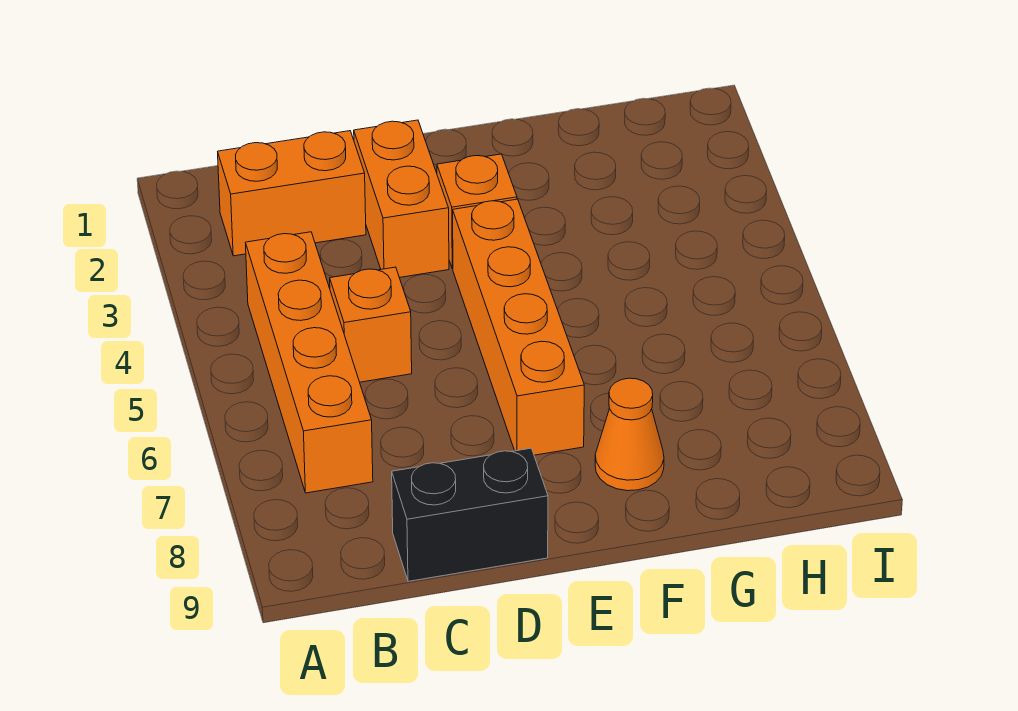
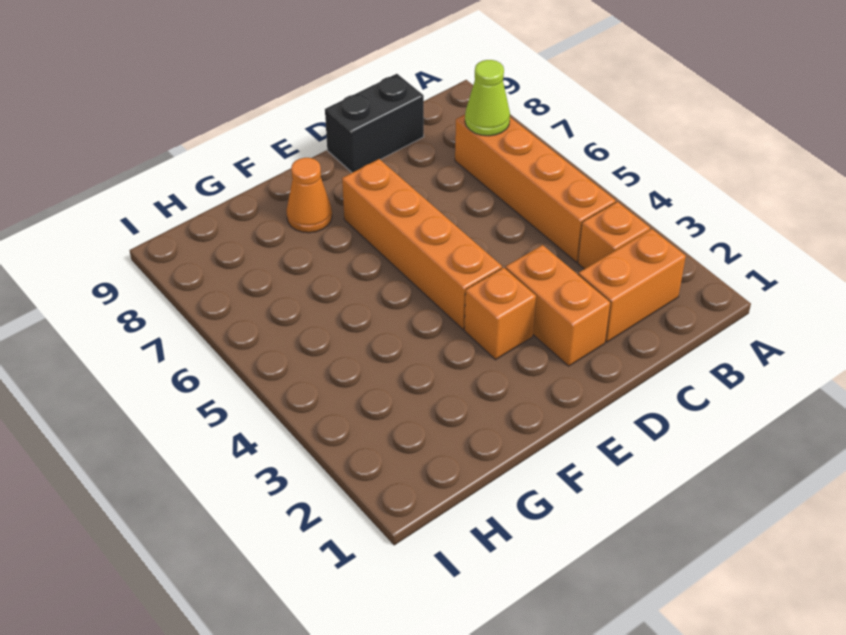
none -> lime cone B7 level 2
orange brick C5 level 1 -> orange brick B3 level 1

